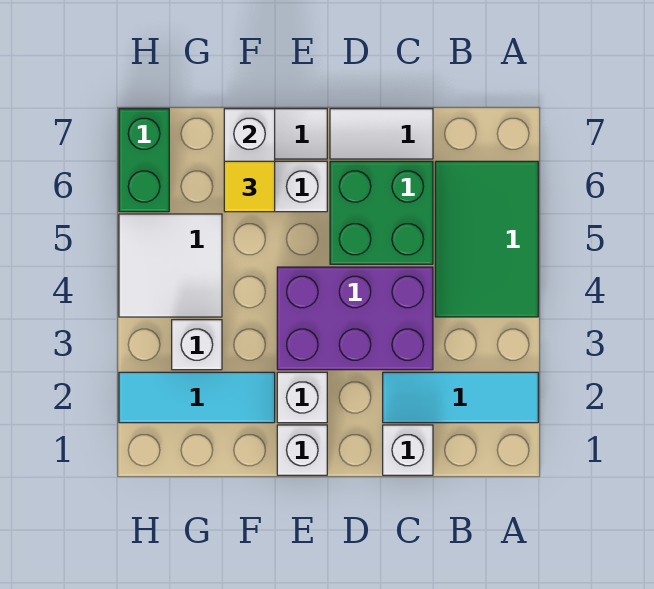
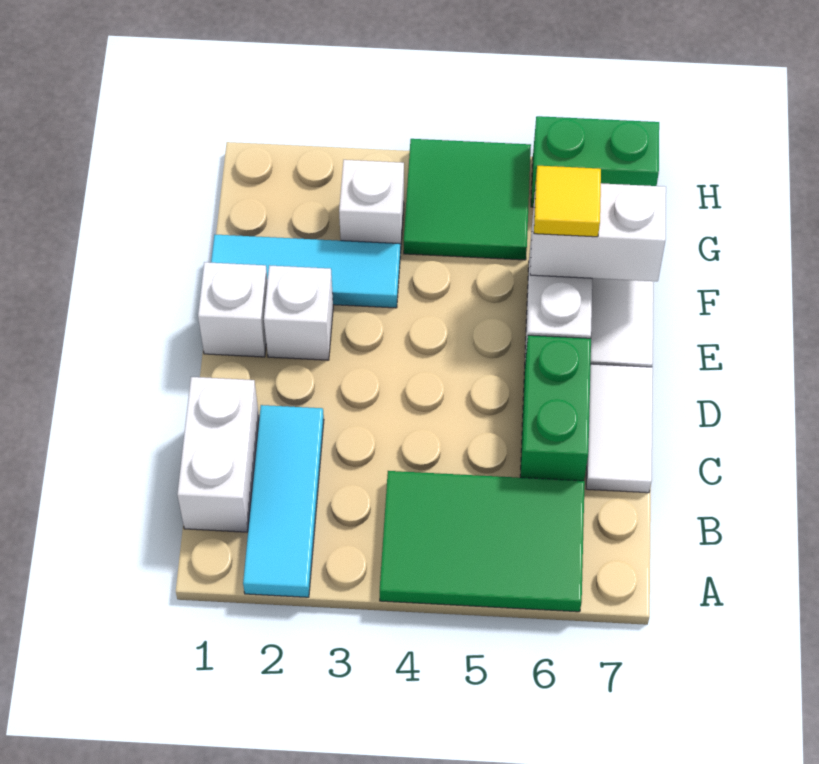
white brick C1 level 1 -> white brick B1:C1 level 1
purple brick C3:E4 level 1 -> none
green brick C5:D6 level 1 -> green brick C6:D6 level 1
cyan tile F2:H2 level 1 -> cyan tile F1:F3 level 1
white tile G4:H5 level 1 -> green tile G4:H5 level 1

